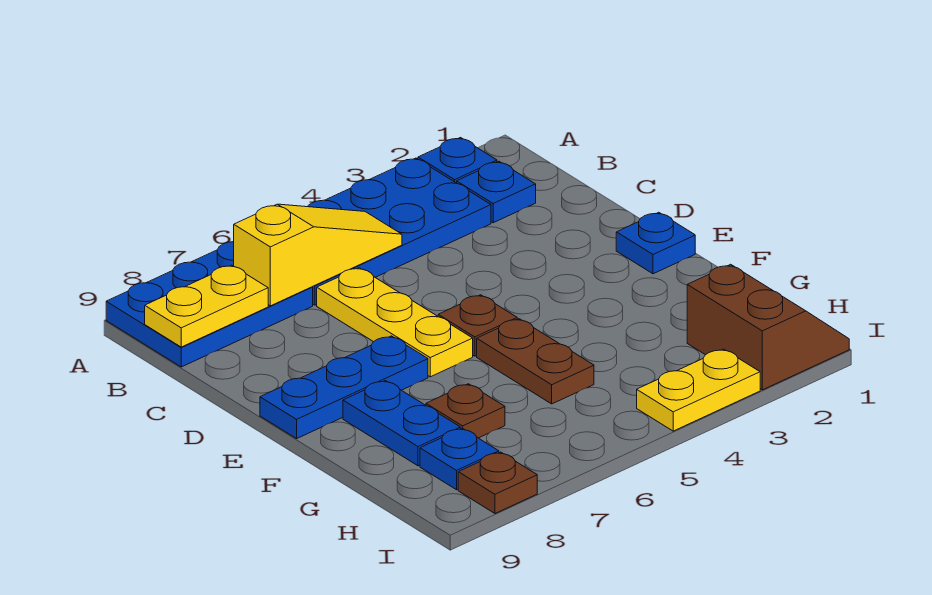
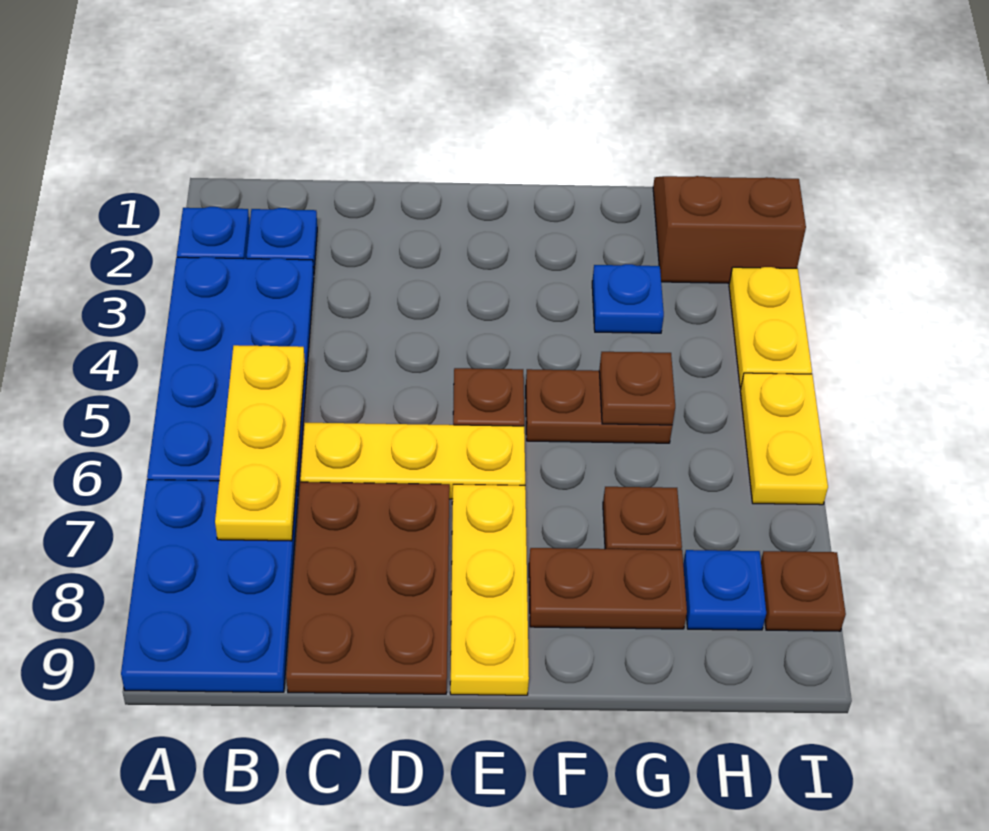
yellow slope B5:B7 level 2 top 7 -> yellow plate B5:B7 level 2
yellow plate B8:B9 level 2 -> yellow plate I5:I6 level 1
none -> brown plate C7:D9 level 1
blue plate E1 level 1 -> blue plate G3 level 1
blue plate E7:E9 level 1 -> yellow plate E7:E9 level 1
blue plate F8:G8 level 1 -> brown plate F8:G8 level 1
none -> brown plate G5 level 2

